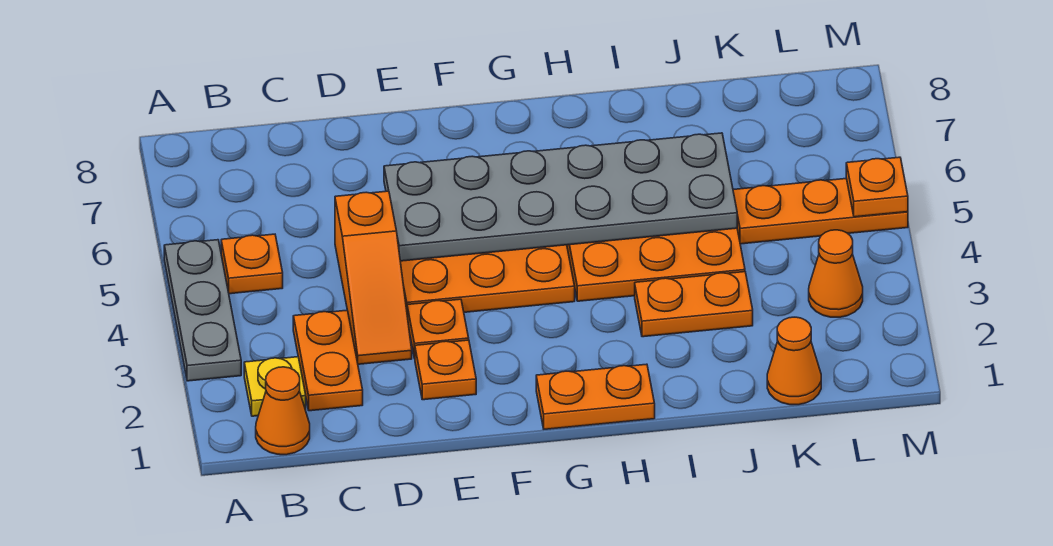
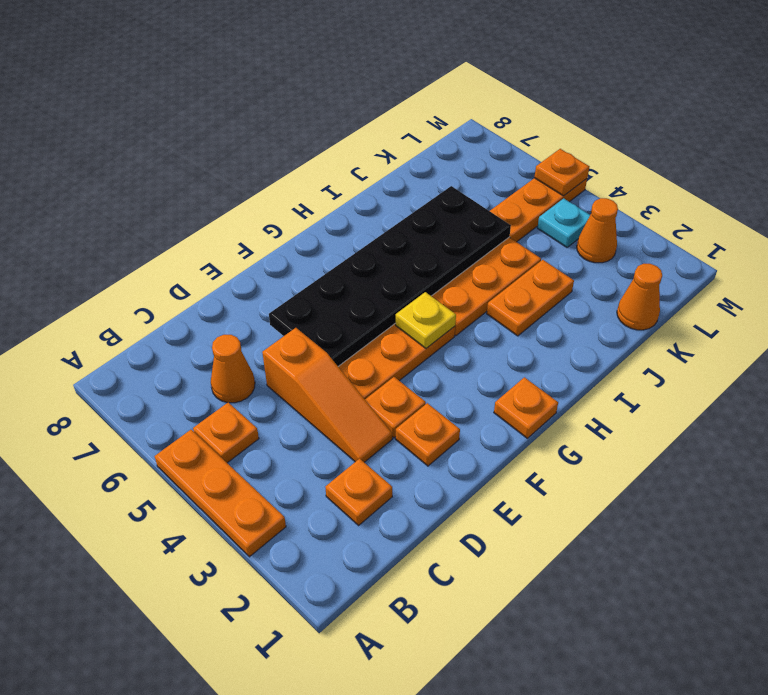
grey plate A3:A5 level 1 -> orange plate A3:A5 level 1
orange cone B1 level 1 -> orange cone C6 level 1
yellow plate B2 level 1 -> yellow plate G4 level 2
orange plate C2:C3 level 1 -> orange plate C2 level 1
grey plate E5:J6 level 2 -> black plate E5:J6 level 2
orange plate G1:H1 level 1 -> orange plate G1 level 1
none -> cyan plate L4 level 1

